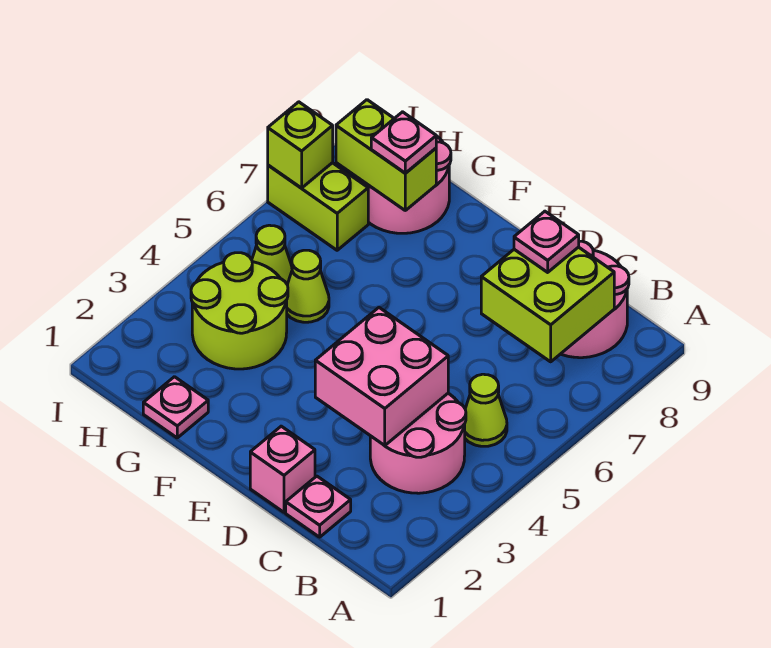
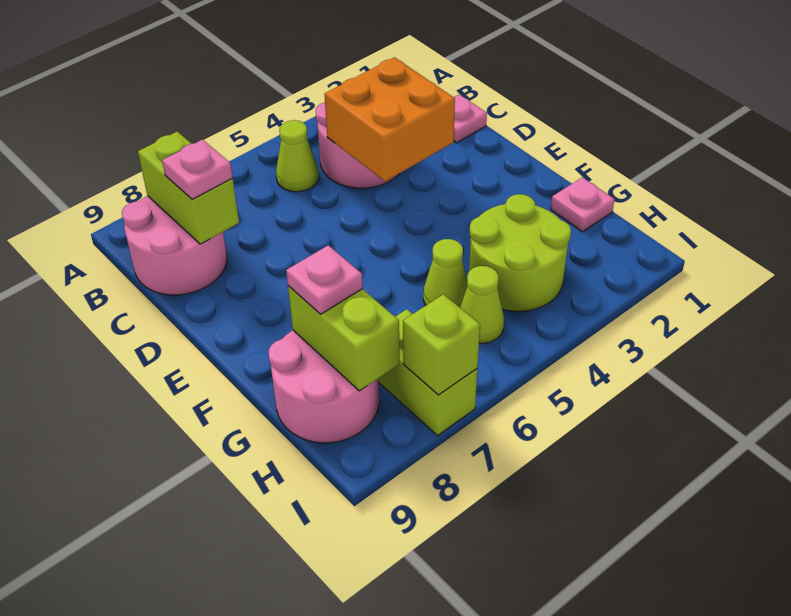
lime brick B7:C8 level 2 -> lime brick B8:C8 level 2
pink brick C3:D4 level 2 -> orange brick C3:D4 level 2
pink brick D1 level 1 -> none

